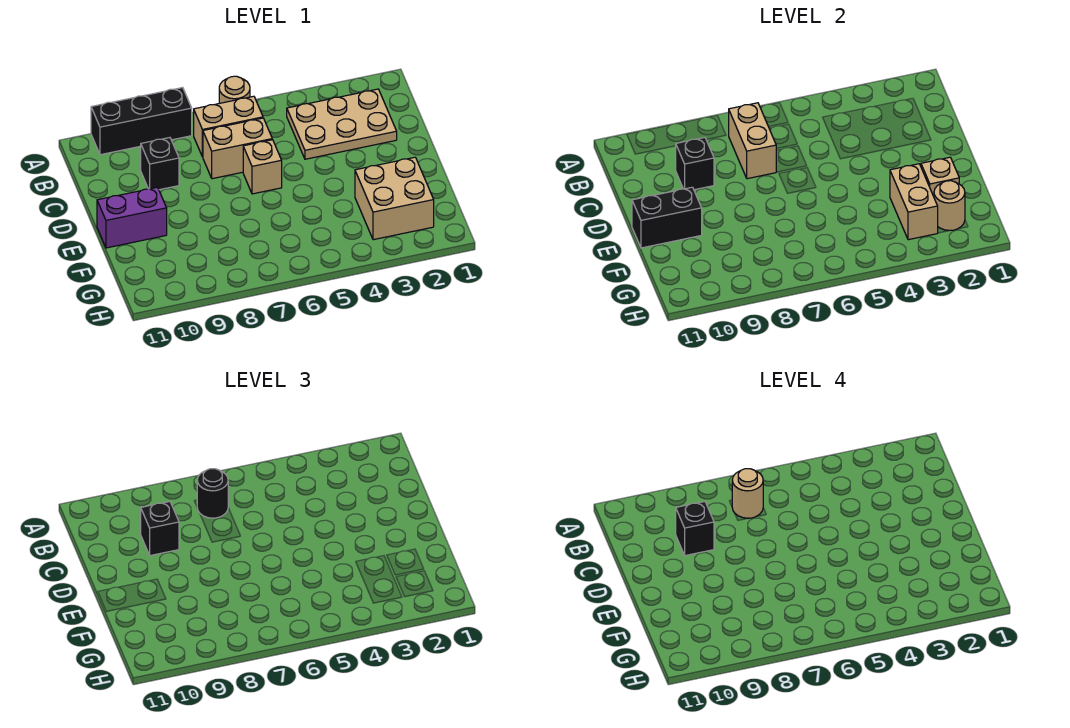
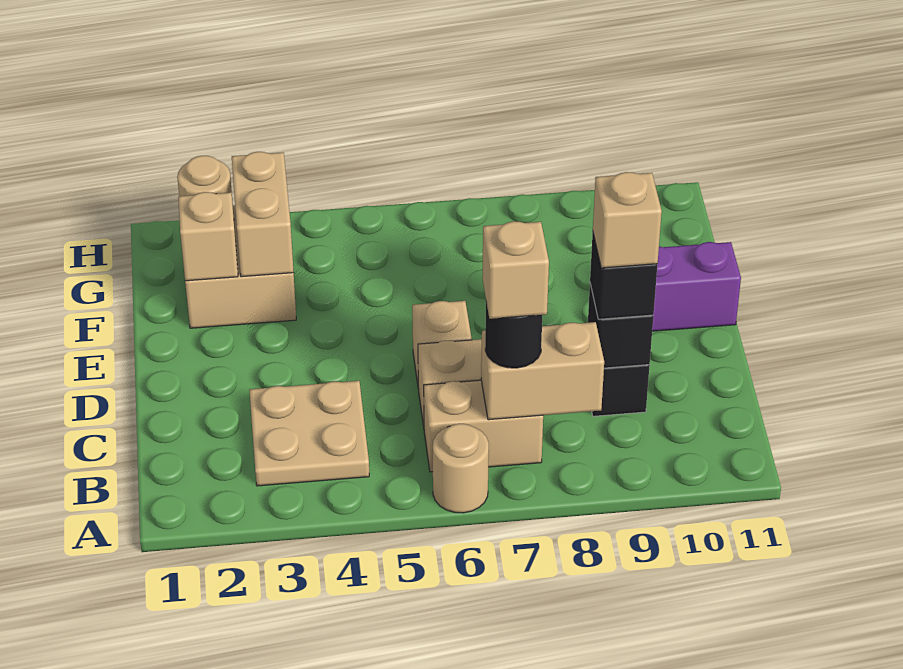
black brick A8:A10 level 1 -> none
tan plate B2:C4 level 1 -> tan plate B3:C4 level 1
tan brick B7:C7 level 2 -> tan brick B7:B8 level 2
tan round brick B7 level 4 -> tan brick B7 level 4
black brick C9 level 4 -> tan brick C9 level 4
black brick E10:E11 level 2 -> none

